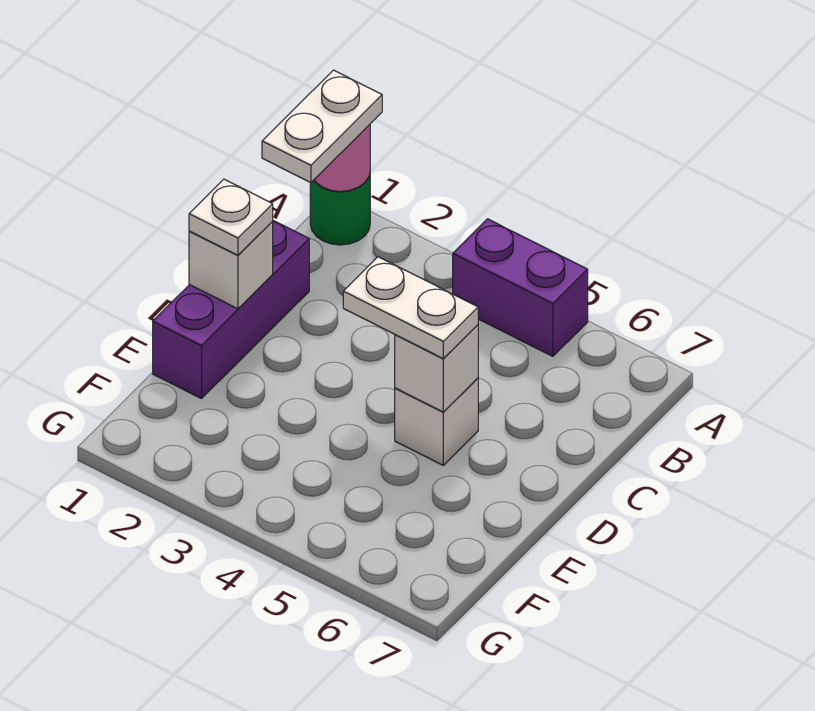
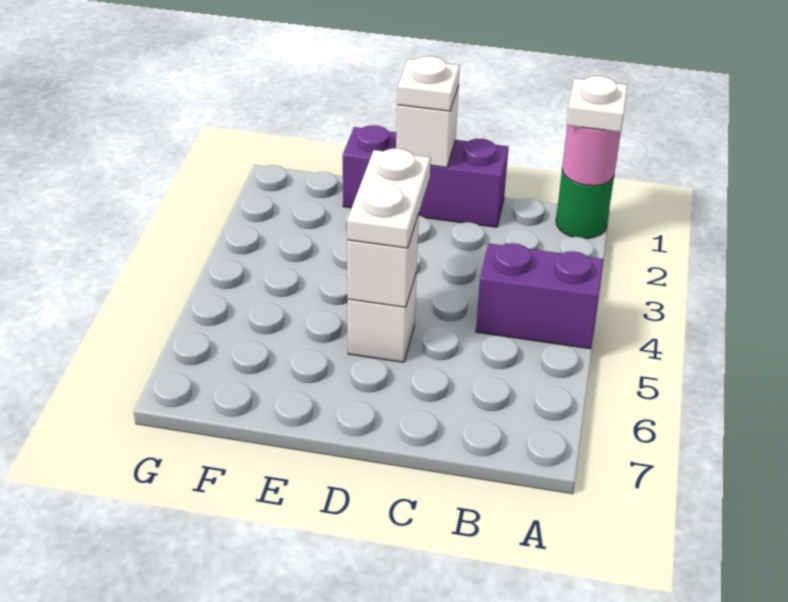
white plate A1:B1 level 3 -> white plate A1 level 3
purple brick A4:A5 level 1 -> purple brick A4:B4 level 1

